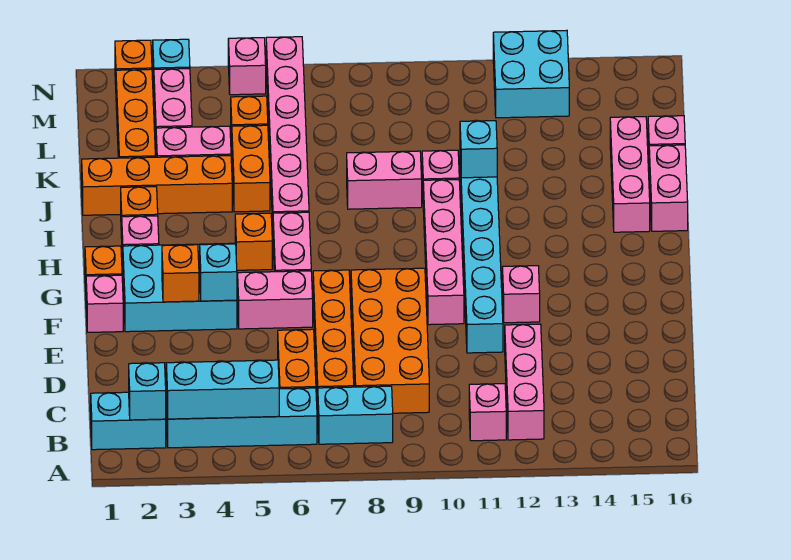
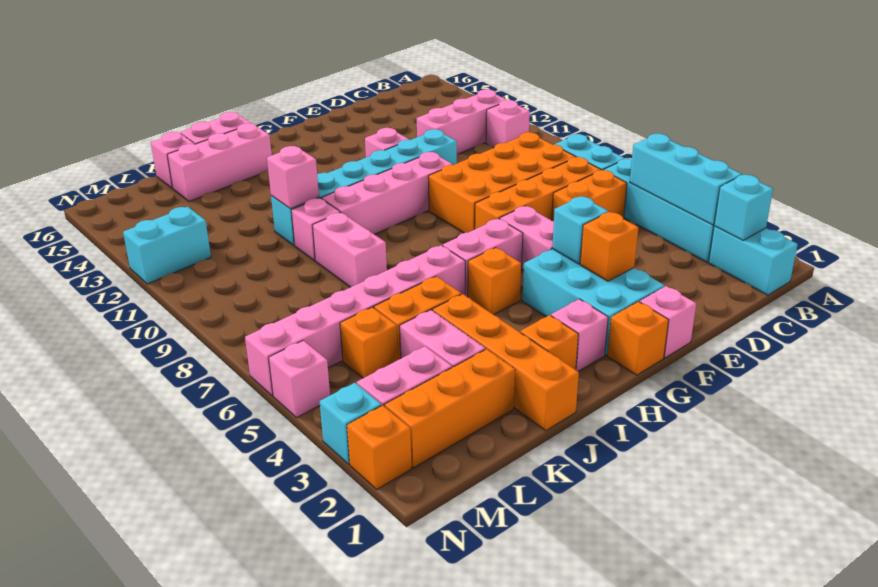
cyan brick J11 level 2 -> pink brick J11 level 2
cyan brick M12:N13 level 1 -> cyan brick M12:N12 level 1

